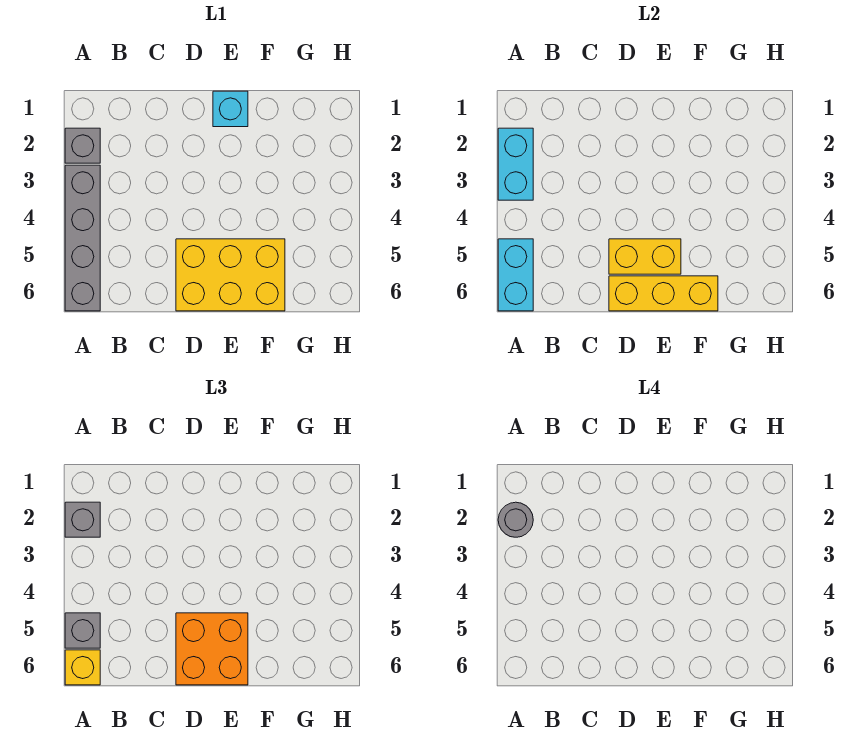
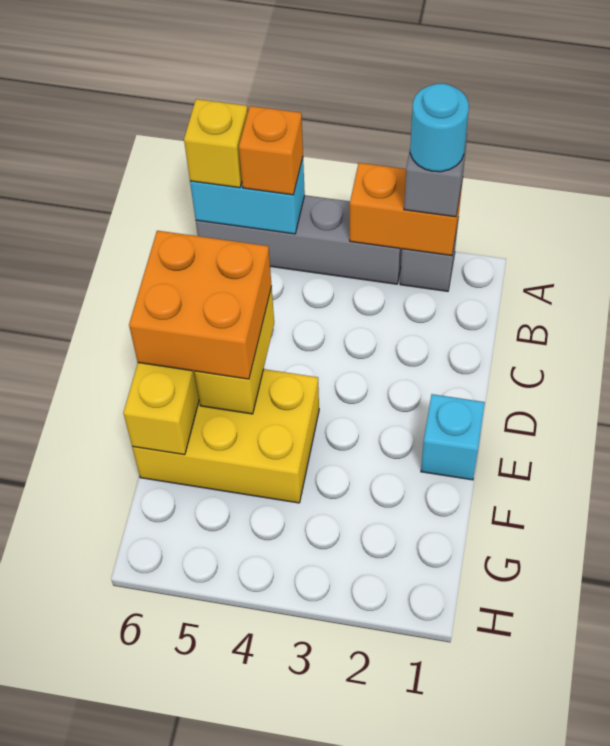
cyan brick A2:A3 level 2 -> orange brick A2:A3 level 2
grey round brick A2 level 4 -> cyan round brick A2 level 4
grey brick A5 level 3 -> orange brick A5 level 3
yellow brick D5:F6 level 1 -> yellow brick E4:F6 level 1

